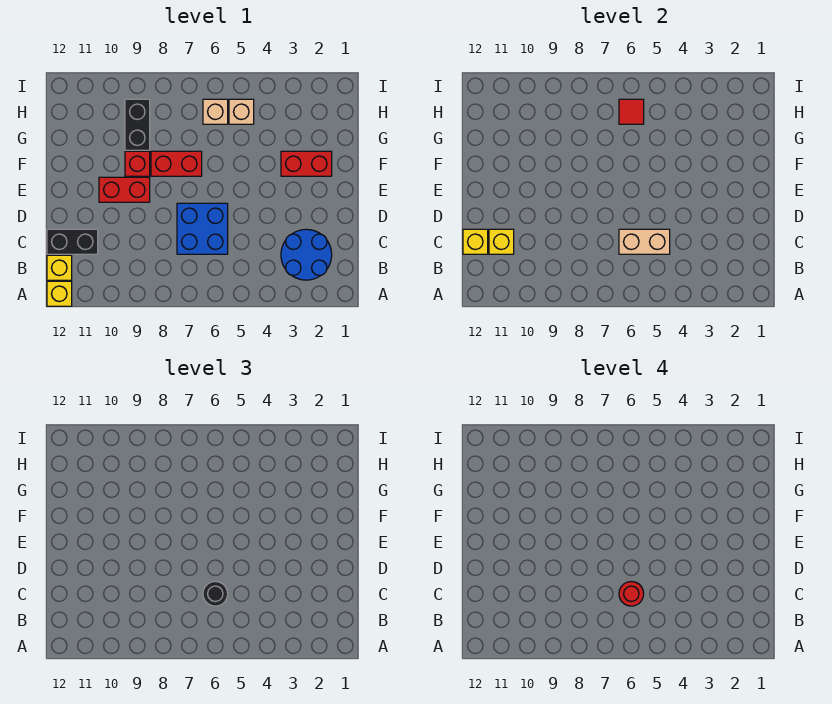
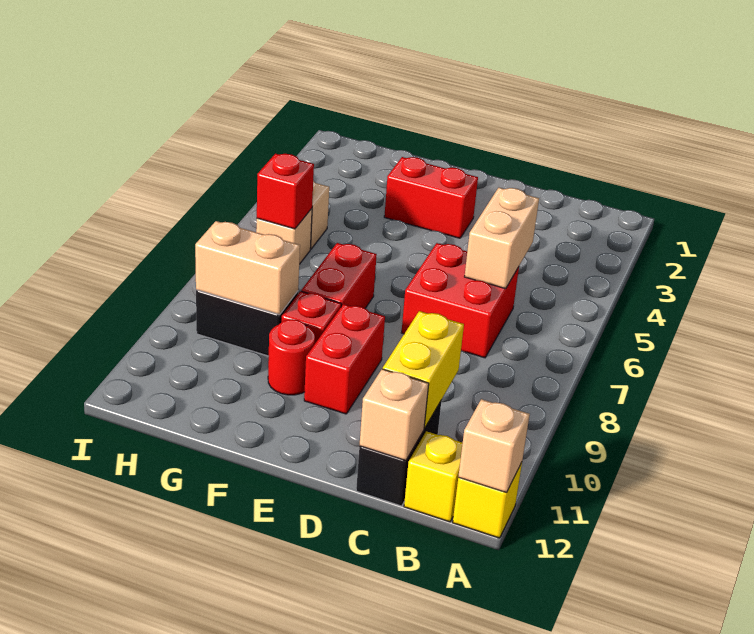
none -> tan brick A12 level 2
blue round brick B2:C3 level 1 -> none
blue brick C6:D7 level 1 -> red brick C6:D7 level 1
black round brick C6 level 3 -> none
red round brick C6 level 4 -> red round brick F10 level 1
yellow brick C11 level 2 -> yellow brick C10:C11 level 2
yellow brick C12 level 2 -> tan brick C12 level 2
red brick F2:F3 level 1 -> red brick E3:F3 level 1
none -> tan brick G9:H9 level 2
red tile H6 level 2 -> red brick H6 level 2

